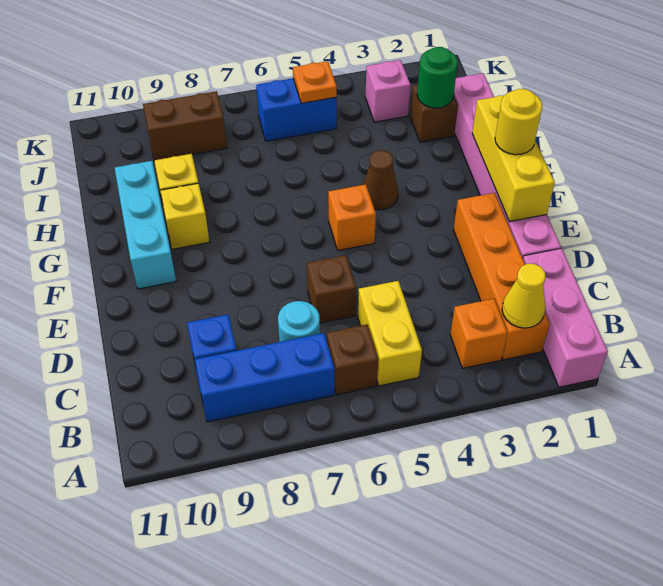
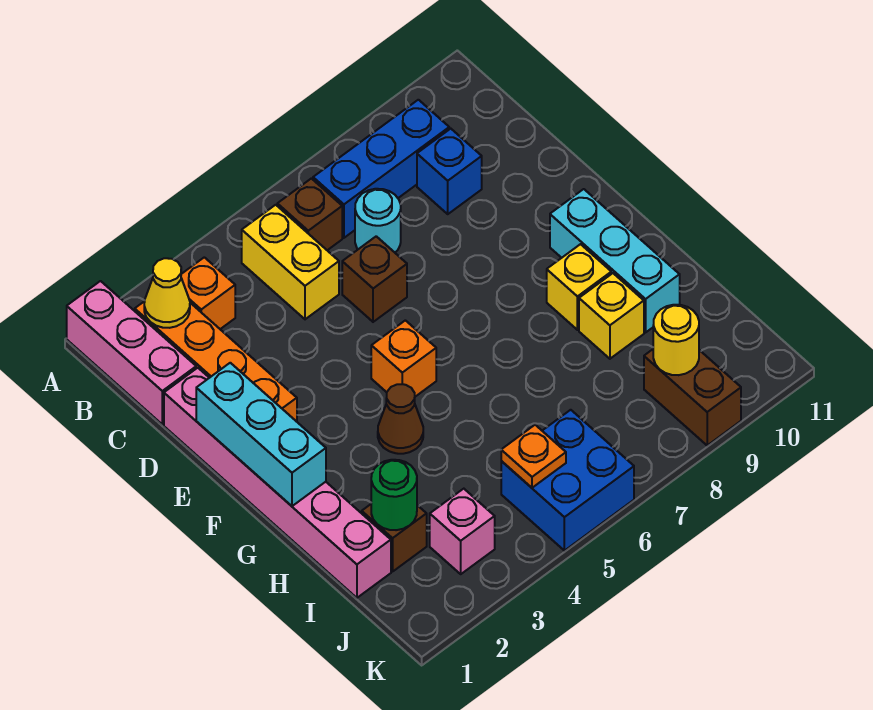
yellow brick E1:G1 level 2 -> cyan brick E1:G1 level 2
yellow round brick F1 level 3 -> yellow round brick J9 level 2
blue brick J5:J6 level 1 -> blue brick J5:K6 level 1
brown brick J8:J9 level 1 -> brown brick J9:K9 level 1

